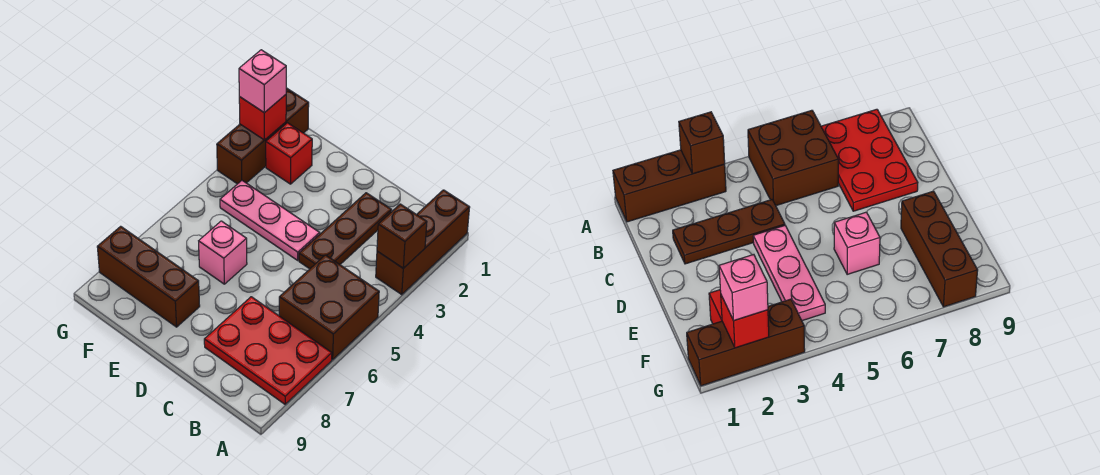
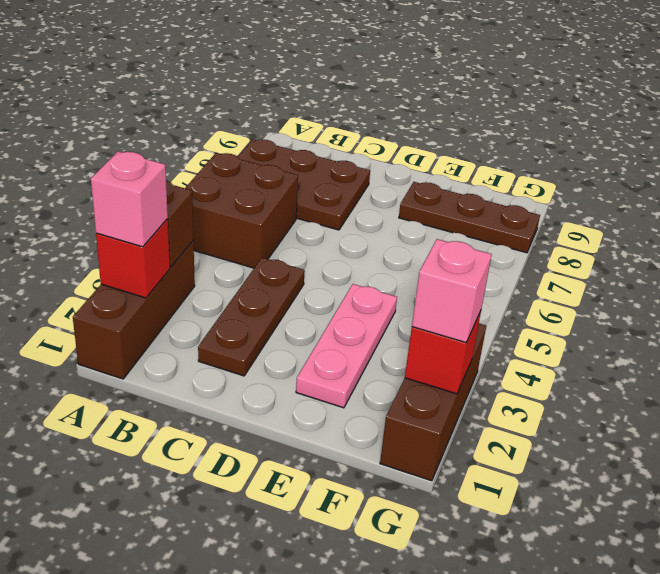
red plate A7:C8 level 1 -> brown plate A7:C8 level 1
pink plate D4:F4 level 1 -> pink plate E2:E4 level 1
pink brick E6 level 1 -> pink brick A2 level 3
brown brick E8:G8 level 1 -> brown plate E8:G8 level 1
red brick F2 level 1 -> red brick A2 level 2

